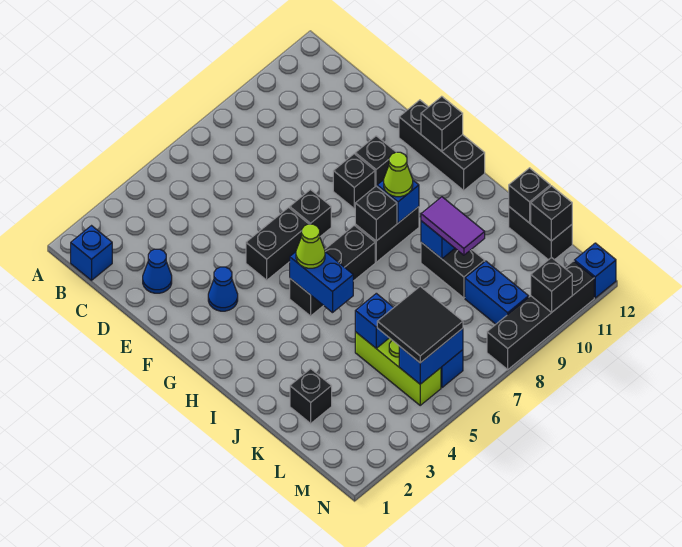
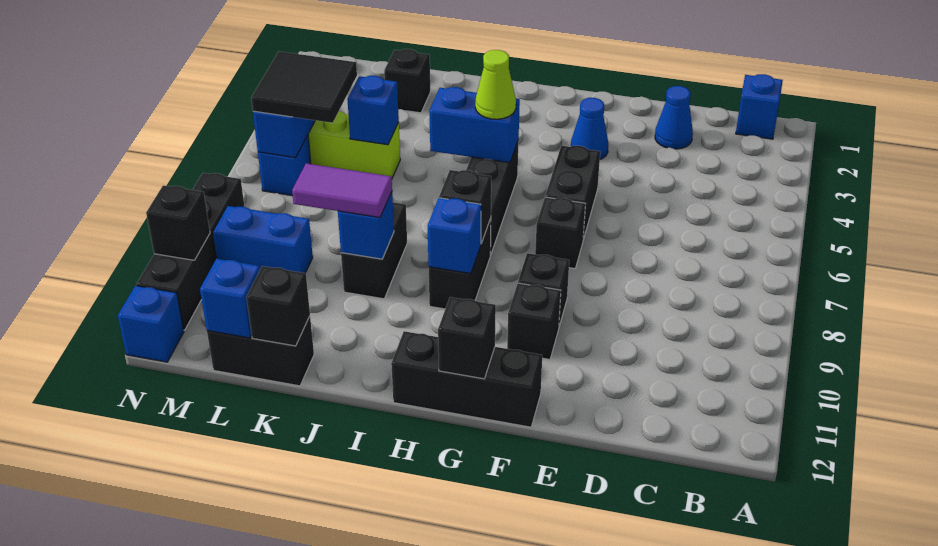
lime cone H9 level 3 -> none
black brick J9:K9 level 1 -> black brick J8:J9 level 1
black brick L12 level 2 -> blue brick L12 level 2

